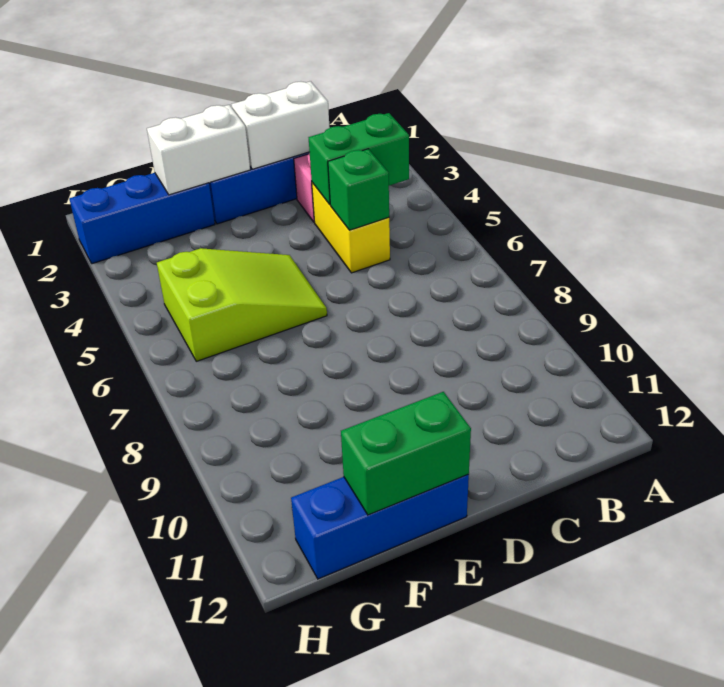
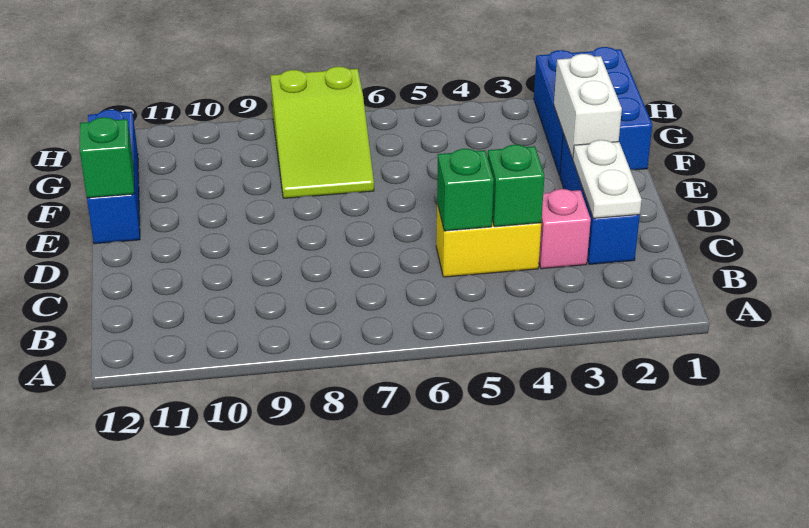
green brick B4:C4 level 2 -> green brick C4 level 2
white brick C2:D2 level 2 -> white plate C2:D2 level 2
lime slope E5:G6 level 1 top G -> lime slope F7:H8 level 1 top H
green brick E12:F12 level 2 -> green brick E12 level 2
blue brick F2:H2 level 1 -> blue brick F1:H2 level 1

